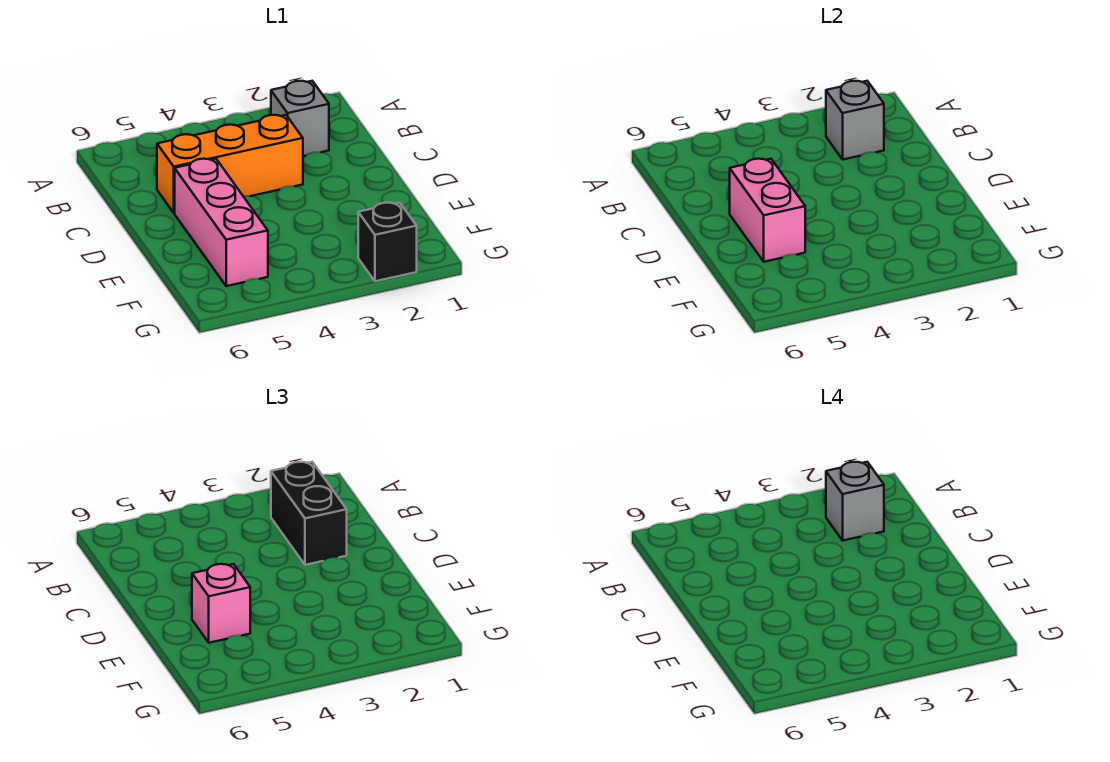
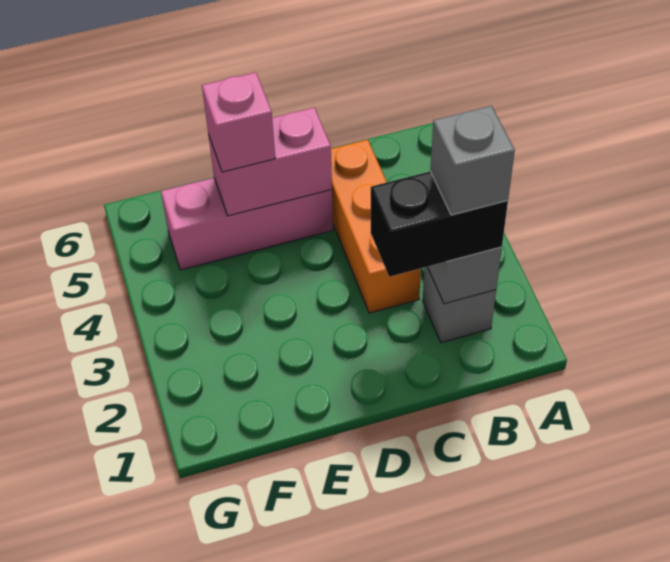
black brick G2 level 1 -> none

